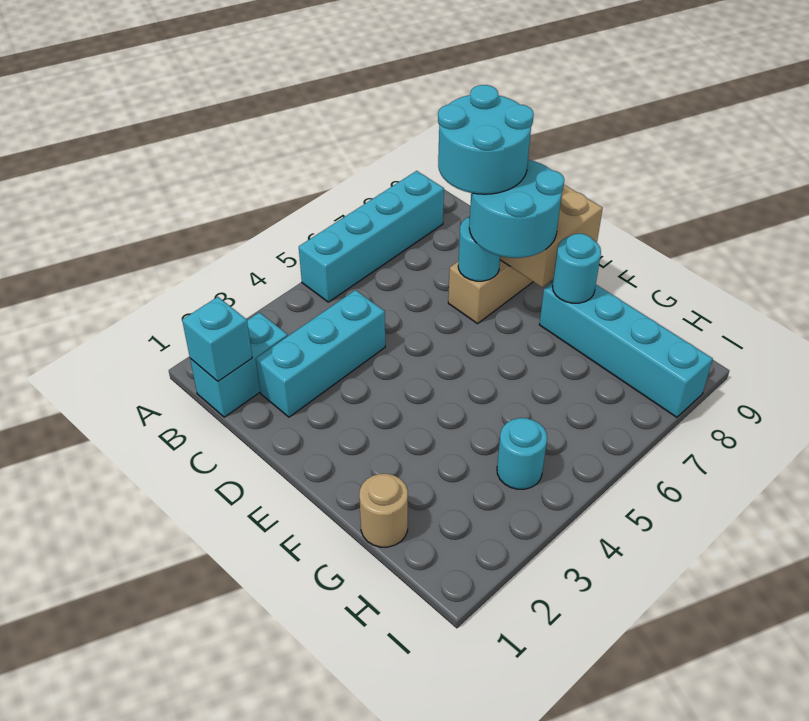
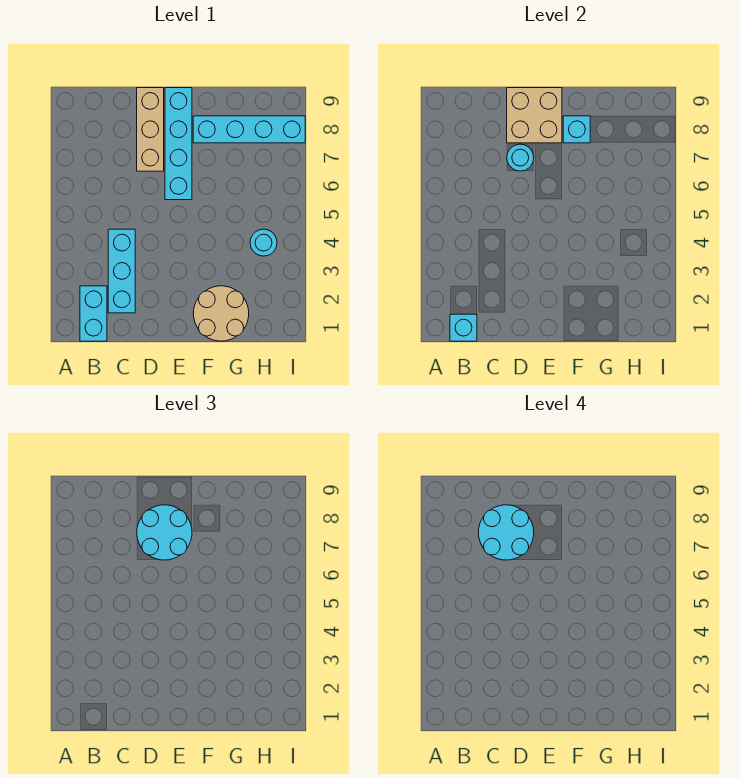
cyan brick A5:A8 level 1 -> cyan brick E6:E9 level 1
cyan round brick F8 level 2 -> cyan brick F8 level 2
tan round brick G1 level 1 -> tan round brick F1:G2 level 1

